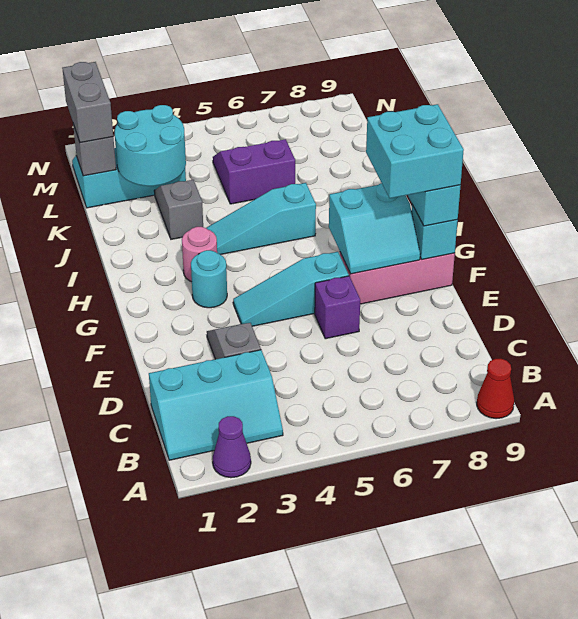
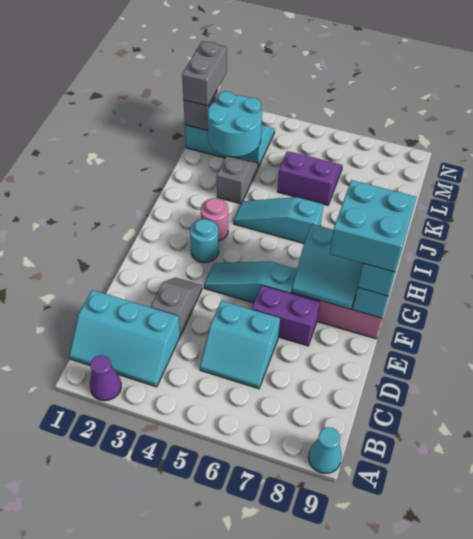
red cone A9 level 1 -> cyan cone A9 level 1
none -> cyan slope C5:D6 level 1 top D
purple brick E6 level 1 -> purple brick E6:E7 level 1

